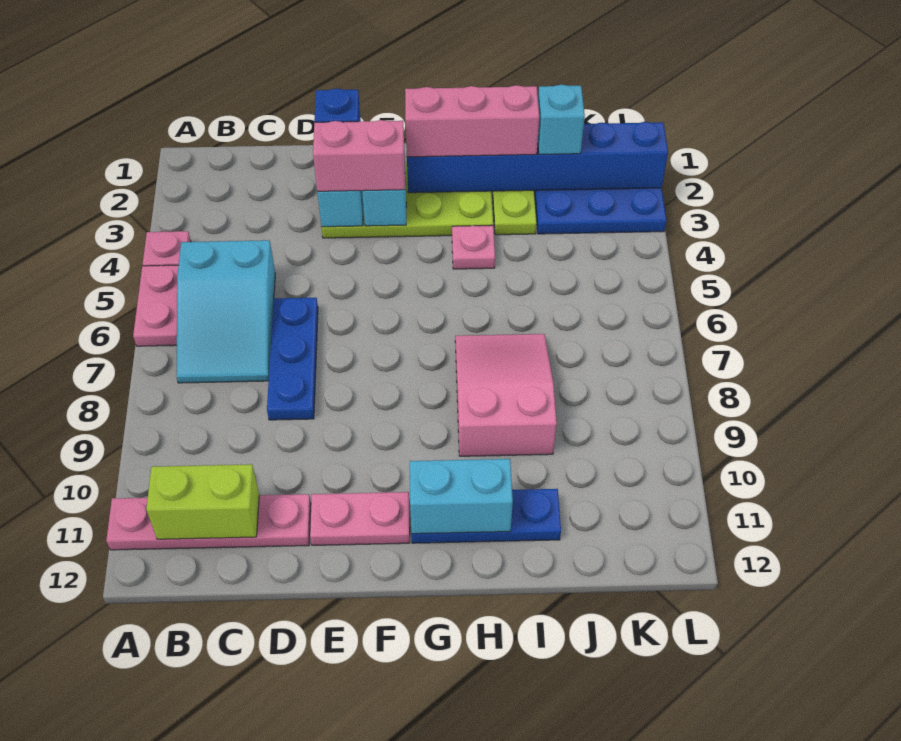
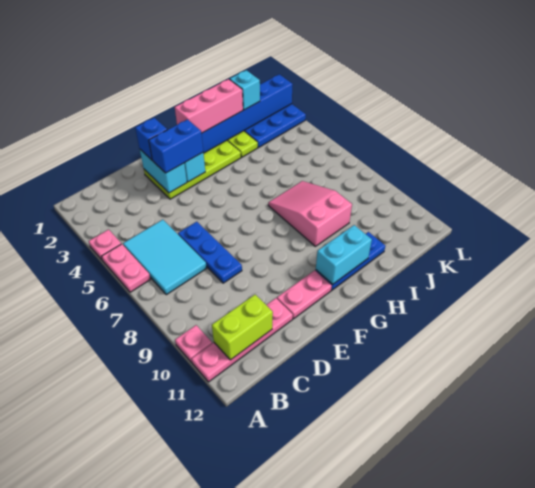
cyan slope B5:C7 level 1 top 5 -> cyan tile B5:C7 level 1
pink brick E3:F3 level 3 -> blue brick E3:F3 level 3
pink plate H4 level 1 -> pink plate A10 level 1

